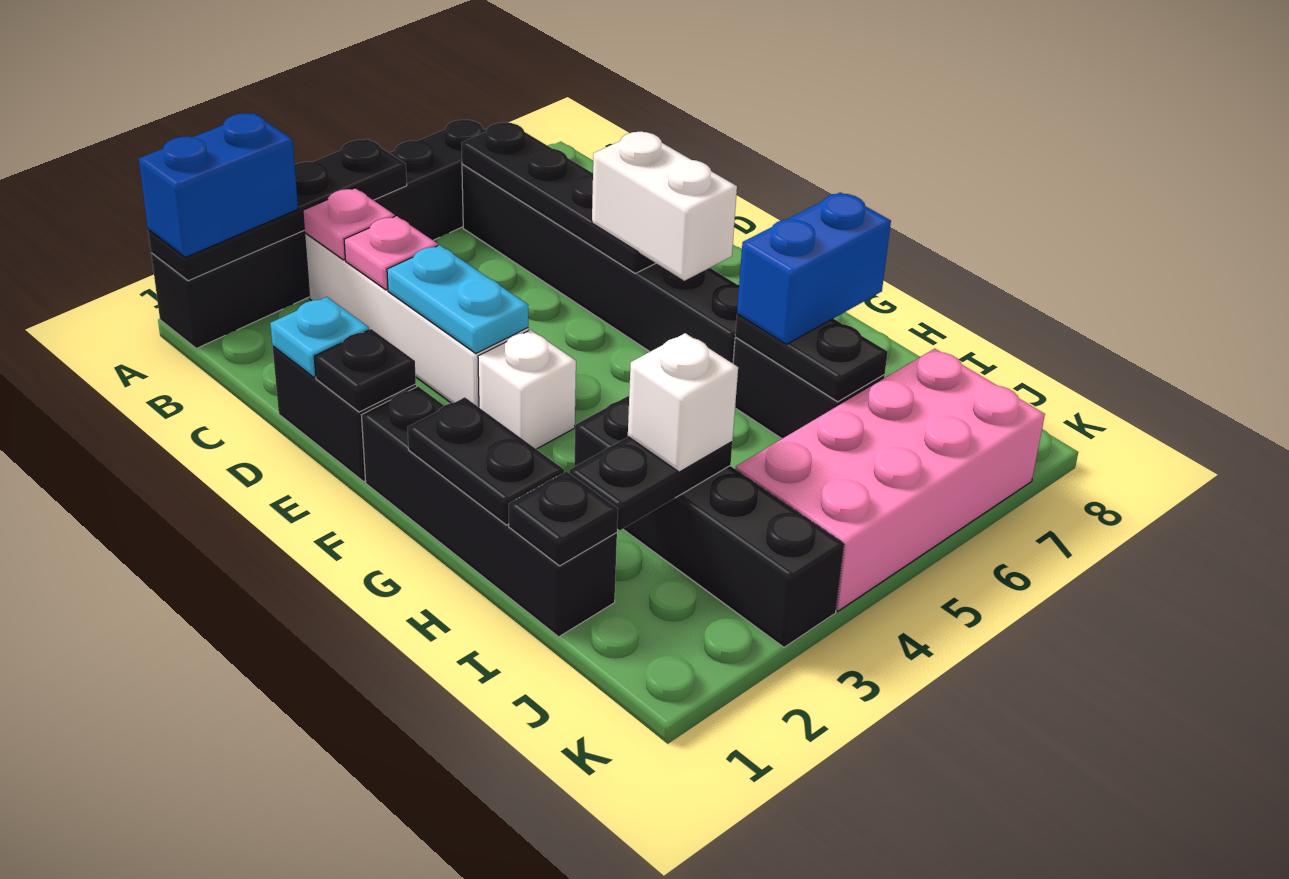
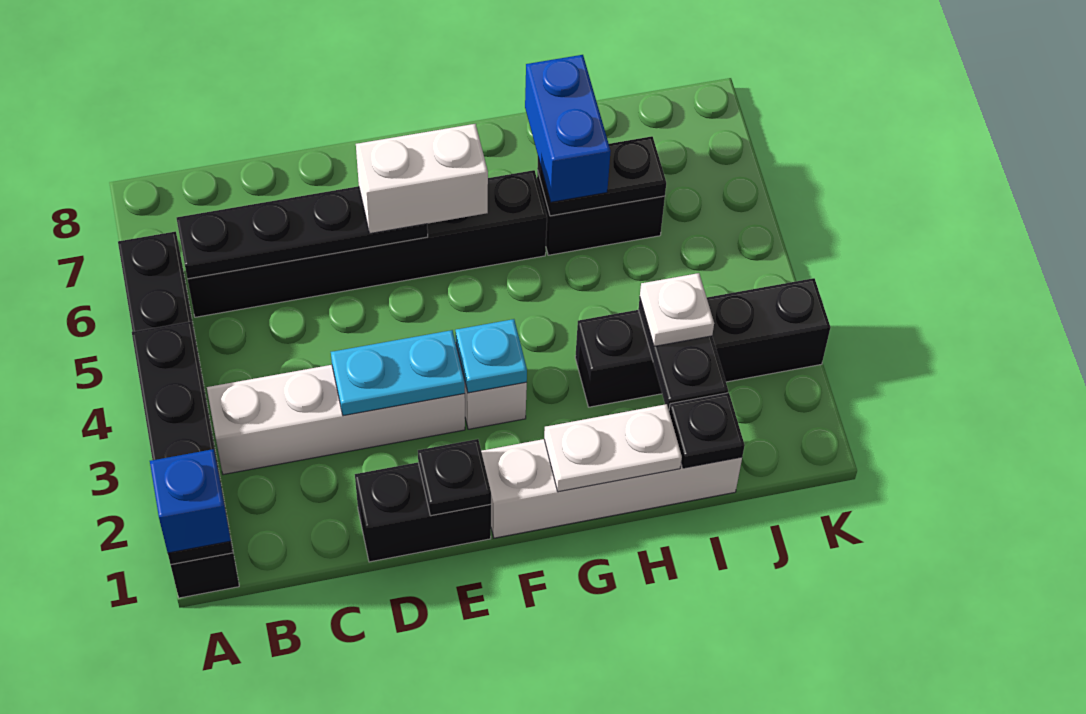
blue brick A1:A2 level 3 -> blue brick A1 level 3
pink plate B3 level 2 -> none
pink plate C3 level 2 -> none
cyan plate D1 level 2 -> cyan plate F3 level 2
black brick F1:I1 level 1 -> white brick F1:I1 level 1
black plate G1:H1 level 2 -> white plate G1:H1 level 2
white brick I3 level 3 -> white plate I3 level 3
pink brick J4:K7 level 1 -> none

